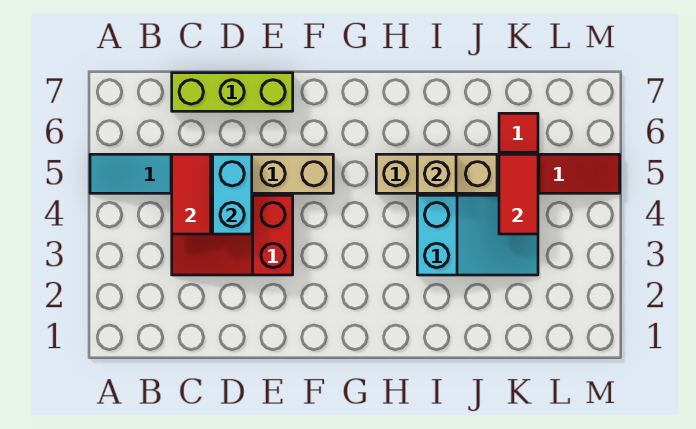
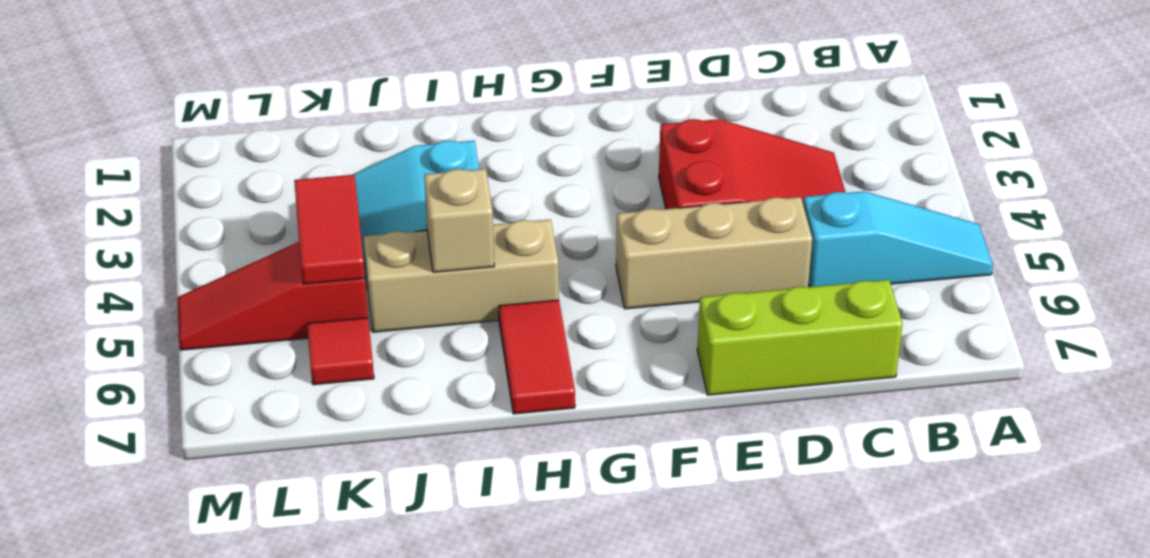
red tile C4:C5 level 2 -> red tile H6:H7 level 1
cyan brick D4:D5 level 2 -> none

